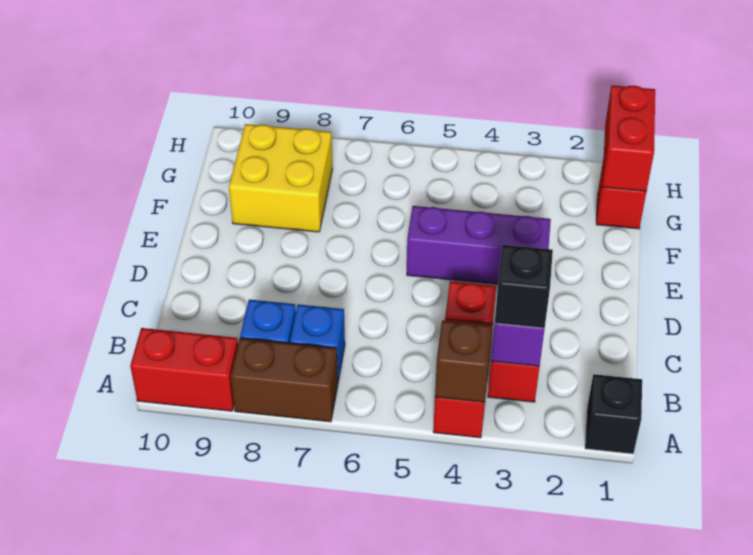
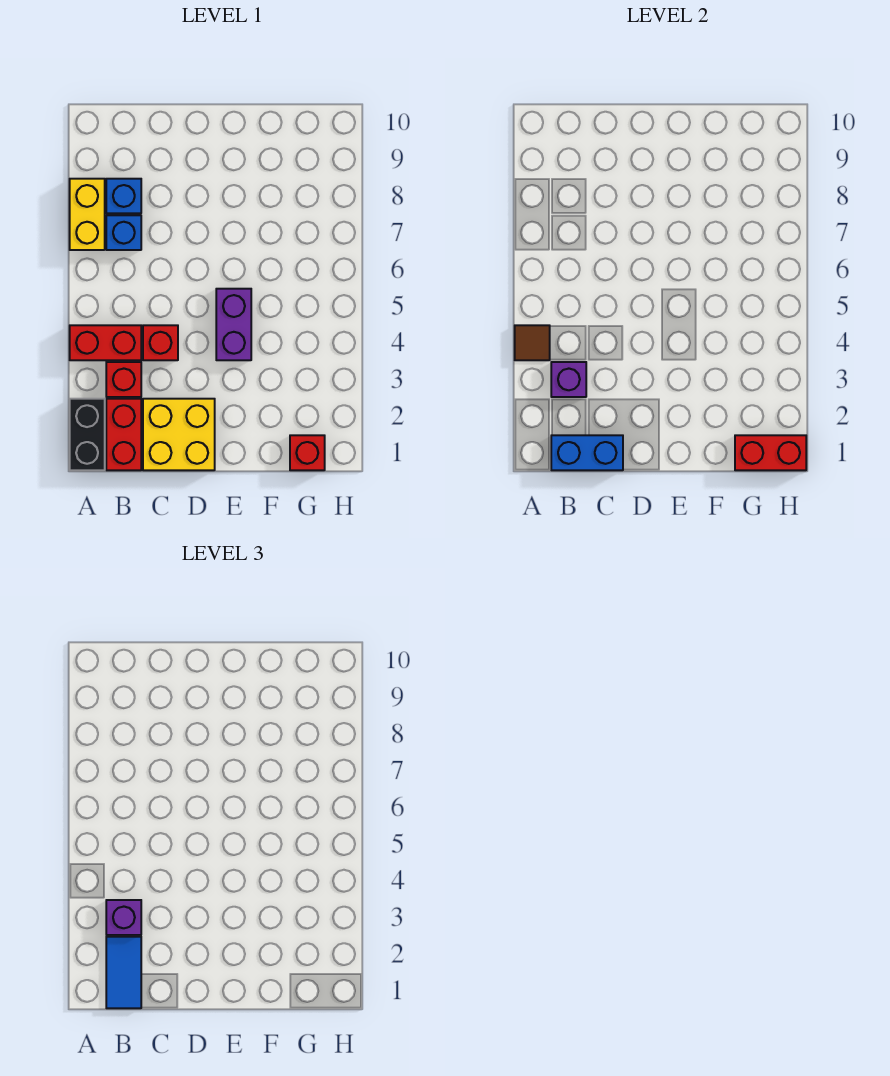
black brick A1 level 1 -> black brick A1:A2 level 1
brown brick A4 level 2 -> brown tile A4 level 2
brown brick A7:A8 level 1 -> yellow brick A7:A8 level 1
red brick A9:A10 level 1 -> red brick B1:B2 level 1
none -> blue brick B1:C1 level 2
none -> blue tile B1:B2 level 3
black brick B3 level 3 -> purple brick B3 level 3
purple brick E3:E5 level 1 -> purple brick E4:E5 level 1
yellow brick F8:G9 level 1 -> yellow brick C1:D2 level 1

